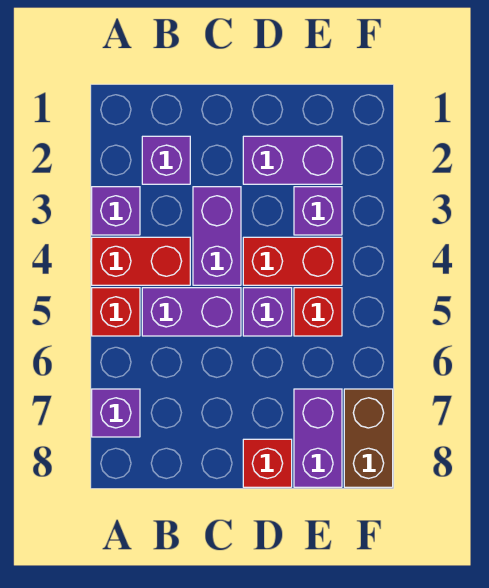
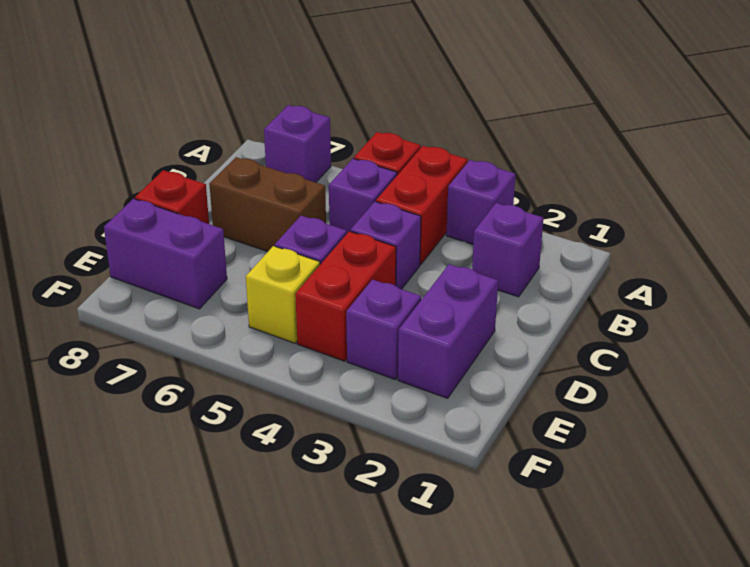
purple brick B5:C5 level 1 -> purple brick B5 level 1
purple brick C3:C4 level 1 -> purple brick C4 level 1
red brick E5 level 1 -> yellow brick E5 level 1
brown brick F7:F8 level 1 -> brown brick C6:C7 level 1

